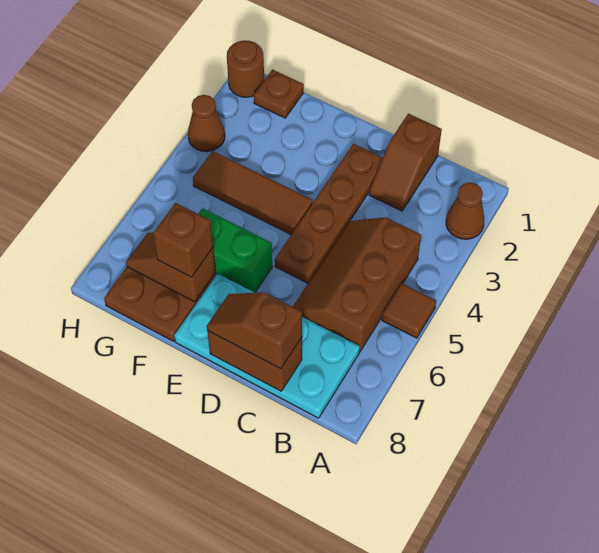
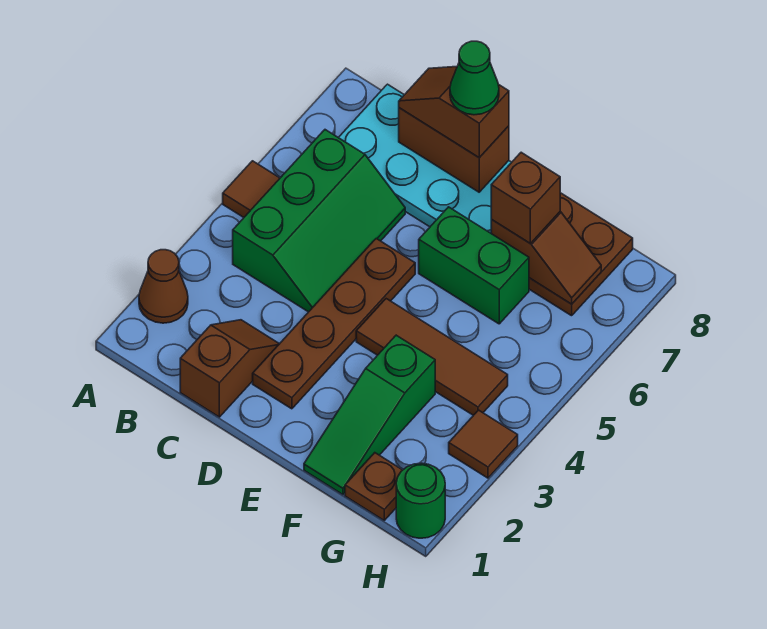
brown slope B4:C6 level 1 top B -> green slope B4:C6 level 1 top B
brown slope C8:D8 level 3 top C -> brown slope C8:D8 level 3 top D
none -> green cone D8 level 4
none -> green slope F1:F3 level 1 top 3
brown round brick H1 level 1 -> green round brick H1 level 1
brown cone H3 level 1 -> brown tile H3 level 1

